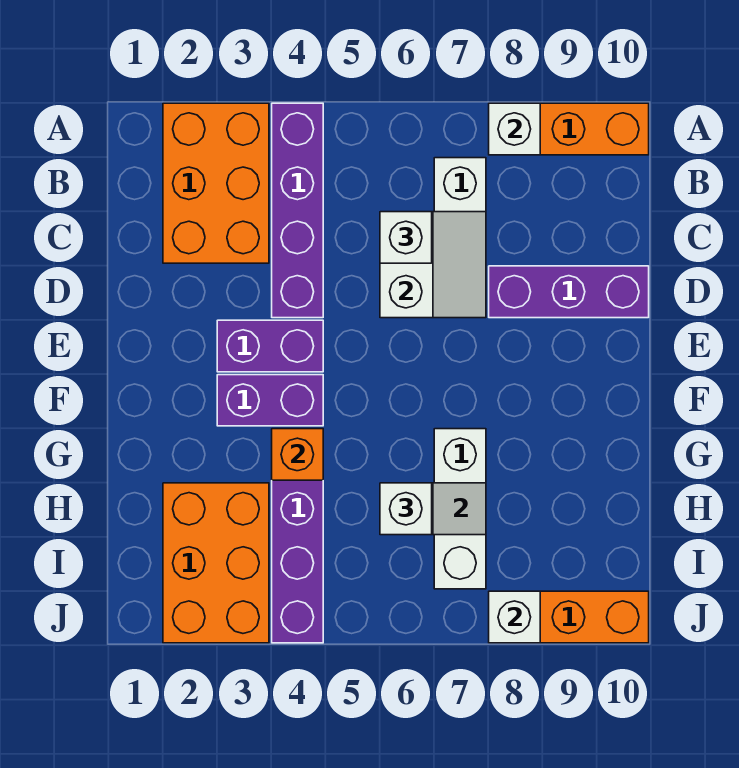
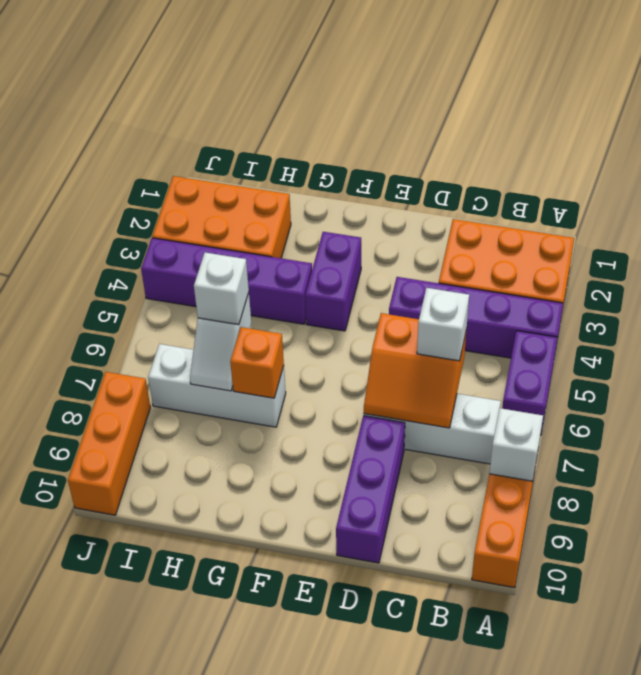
white slope C6:D7 level 2 top 6 -> orange slope C6:D7 level 2 top 6
purple brick E3:E4 level 1 -> purple brick A5:A6 level 1
orange brick G4 level 2 -> orange brick G7 level 2
white brick J8 level 2 -> none

